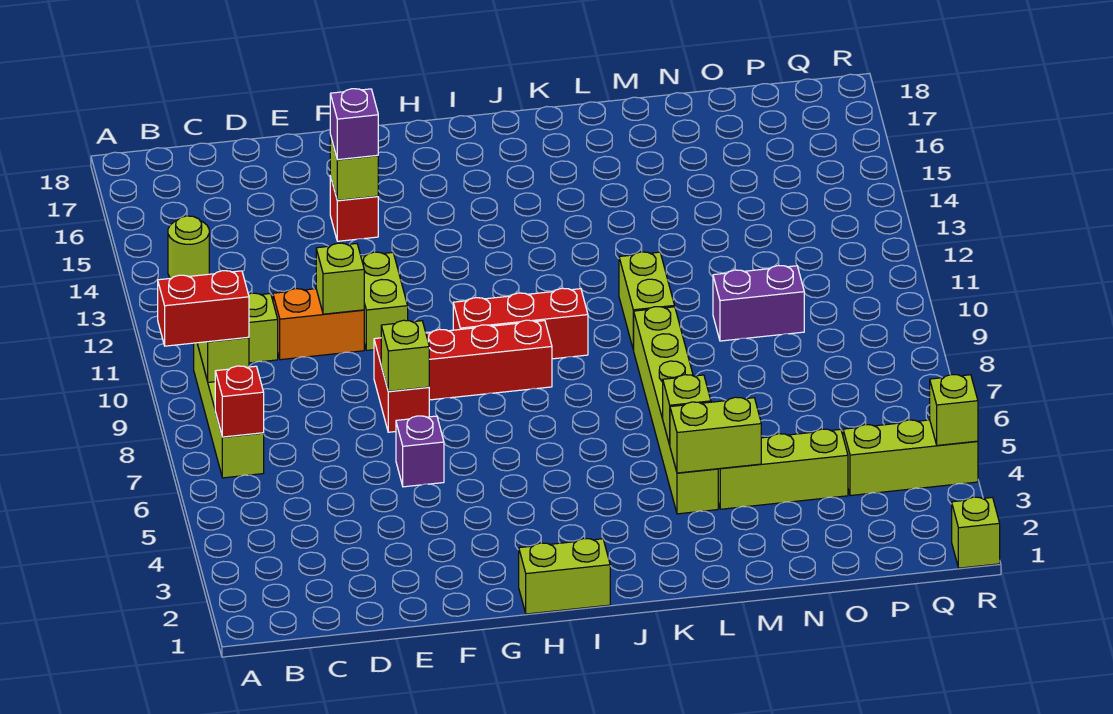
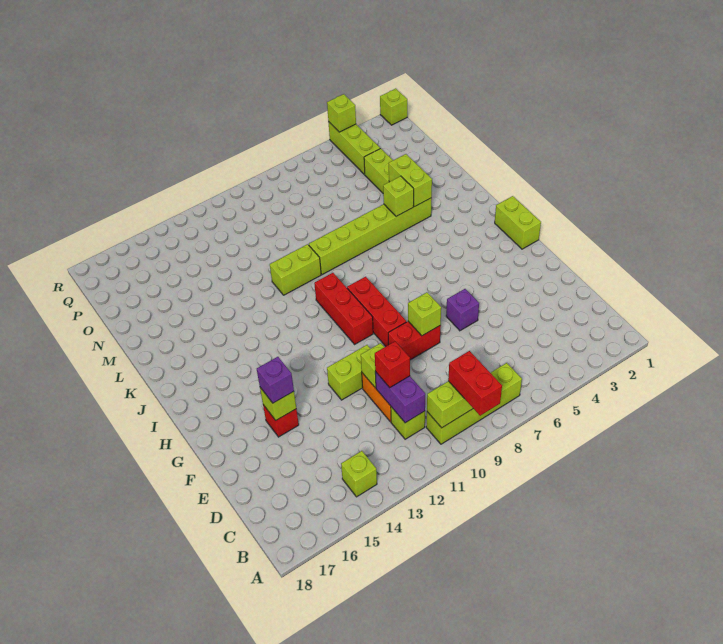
red brick B7 level 2 -> red brick D11 level 3
lime round brick B14 level 1 -> lime brick B14 level 1
purple brick N10:O10 level 1 -> purple brick C11:D11 level 2

